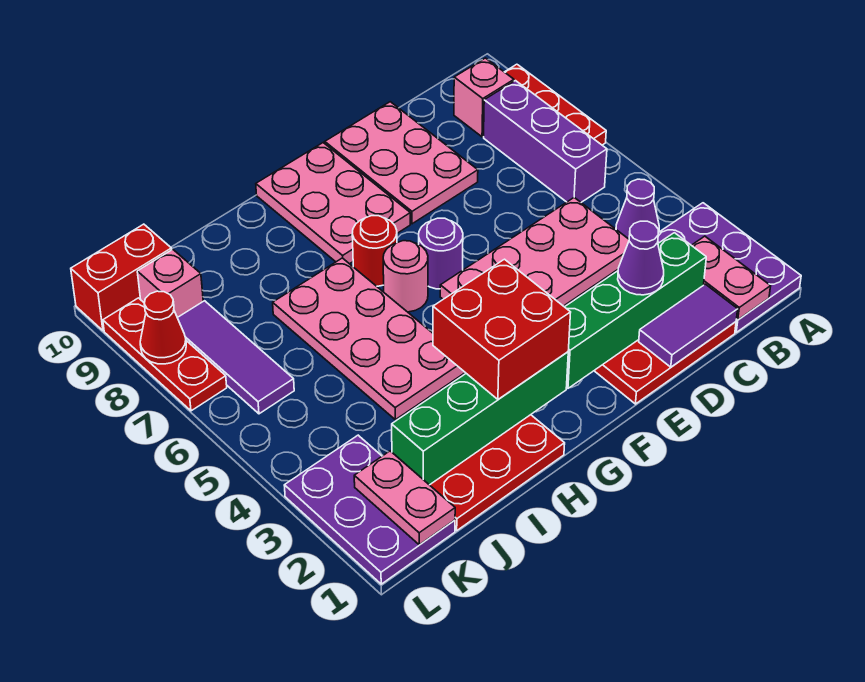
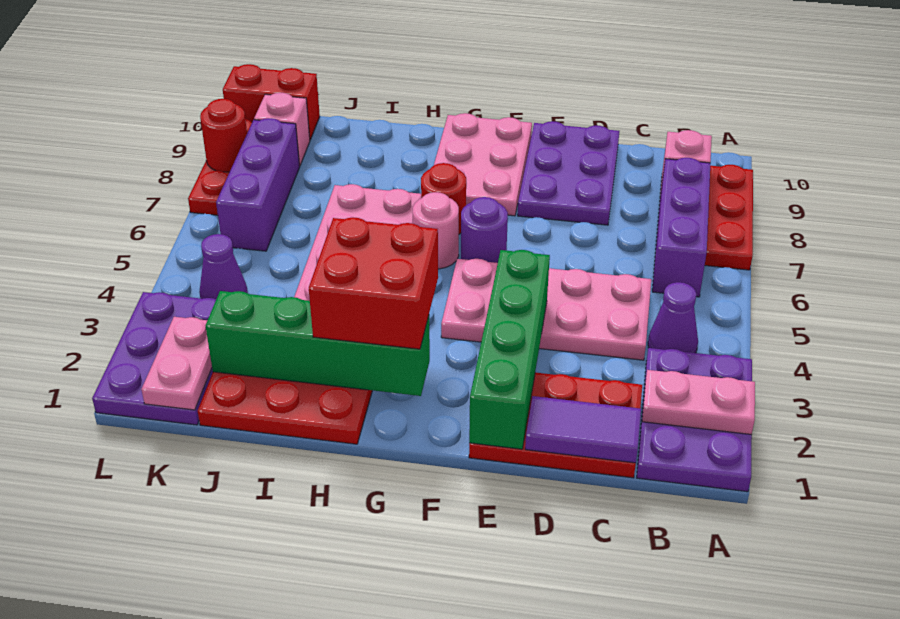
pink plate B1:B2 level 2 -> pink plate A2:B2 level 2
green brick C2:F2 level 2 -> green brick E1:E4 level 2
purple cone D2 level 3 -> purple cone K4 level 1
pink plate D8:E10 level 1 -> purple plate D8:E10 level 1
purple tile K6:K8 level 1 -> purple brick K6:K8 level 1
red cone L8 level 2 -> red round brick L8 level 2

